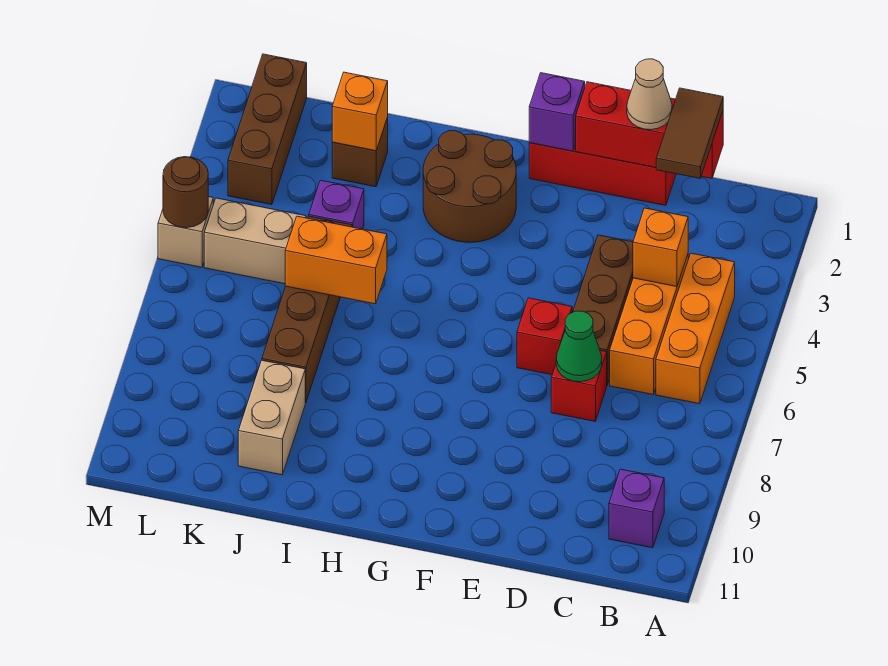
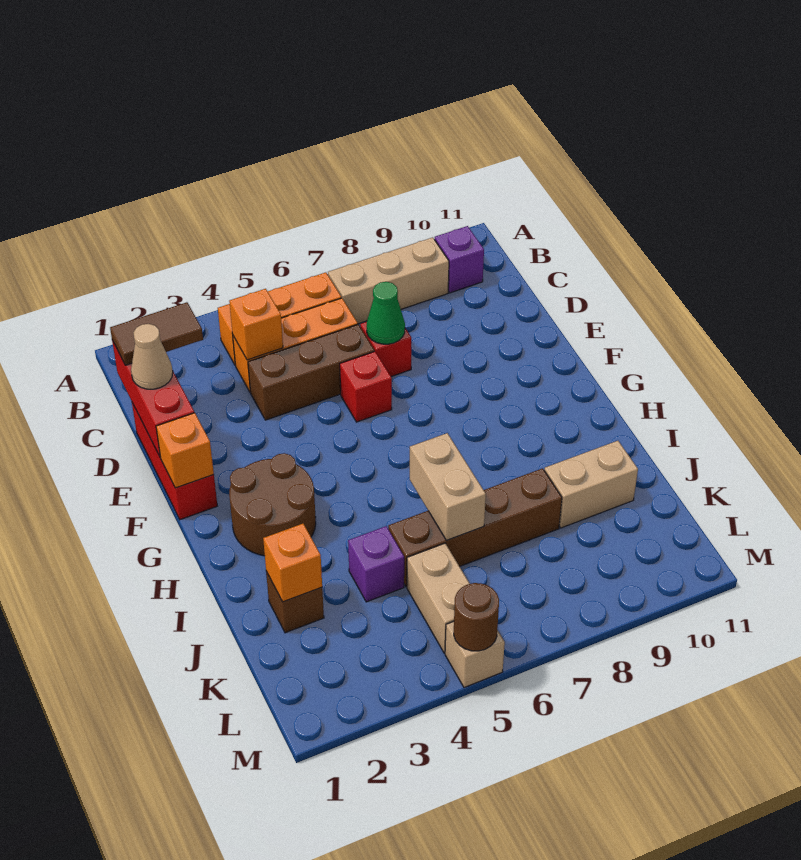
none -> tan brick B7:B9 level 1
purple brick F1 level 2 -> orange brick F1 level 2
orange brick I6:J6 level 2 -> tan brick I6:J6 level 2
brown brick L1:L3 level 1 -> none

